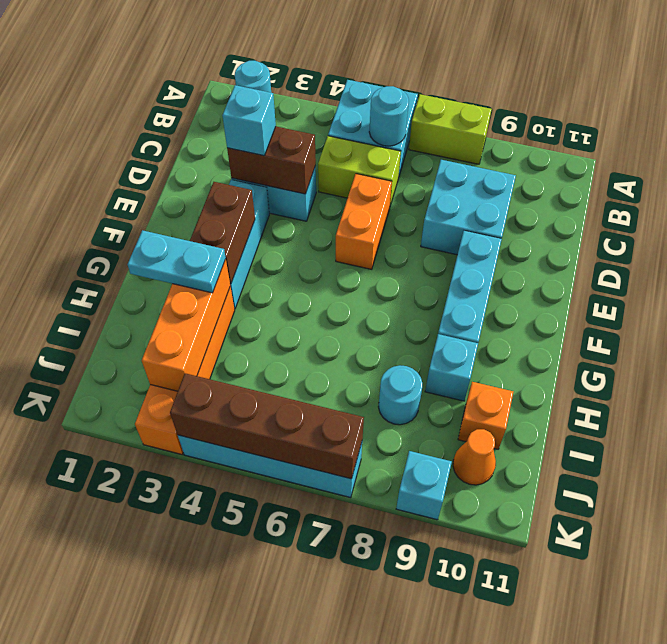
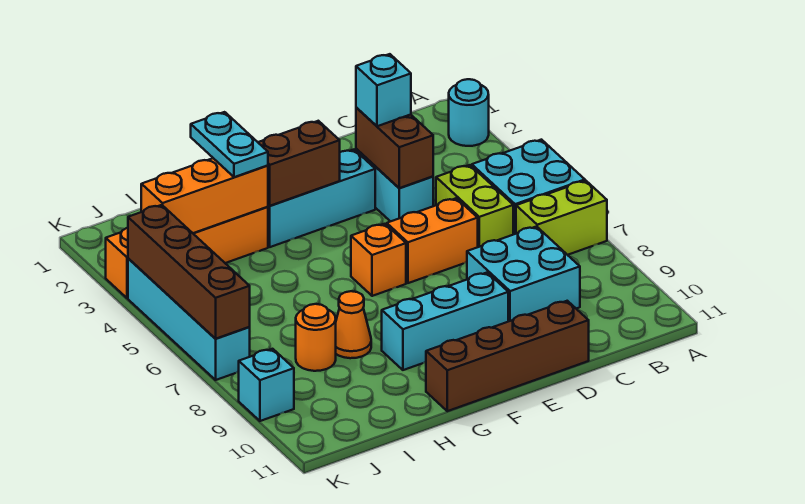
lime brick A7:A8 level 1 -> lime brick A7:B7 level 1
cyan round brick B6 level 2 -> none
none -> brown brick D11:G11 level 1
cyan brick H9 level 1 -> none
cyan round brick I8 level 1 -> orange round brick I8 level 1
orange brick I10 level 1 -> orange brick F6 level 1
orange cone J10 level 1 -> orange cone H8 level 1

